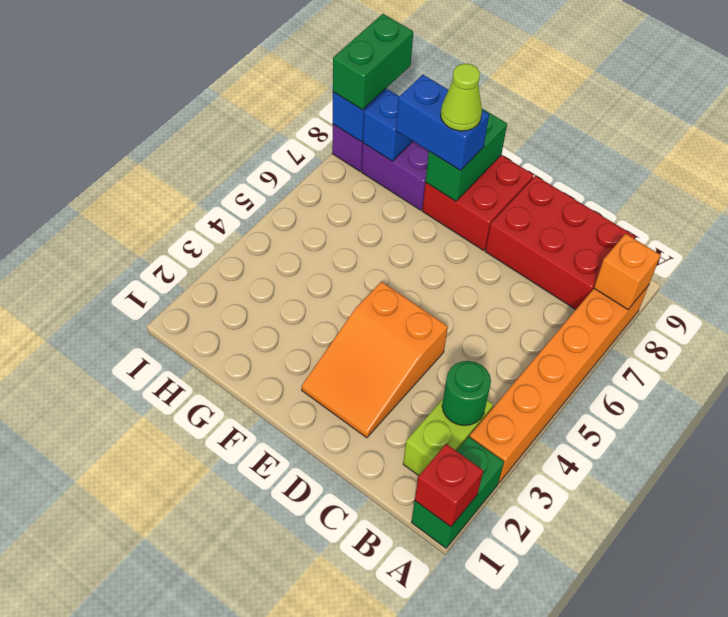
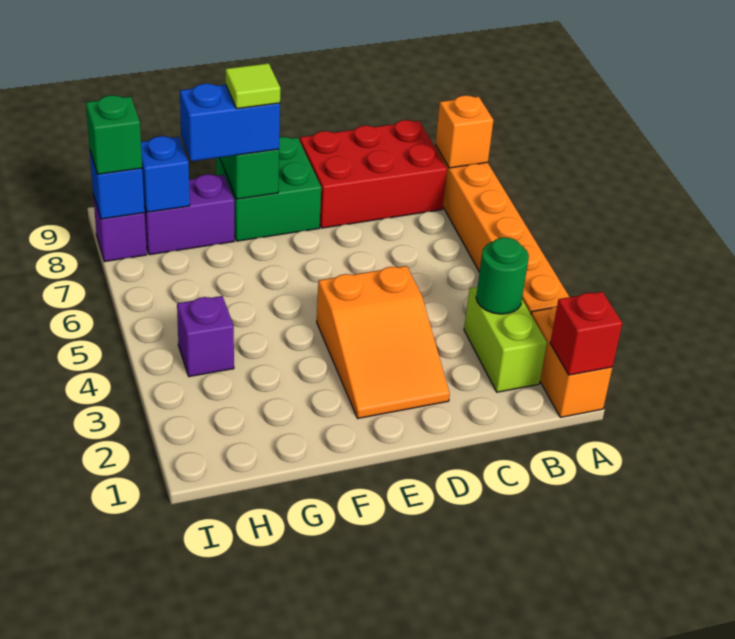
green brick A1:A2 level 1 -> orange brick A1:A2 level 1
red brick E8:F9 level 1 -> green brick E8:F9 level 1
lime cone F8 level 4 -> lime tile F8 level 4
none -> purple brick H4 level 1
green brick I8:I9 level 3 -> green brick I8 level 3

